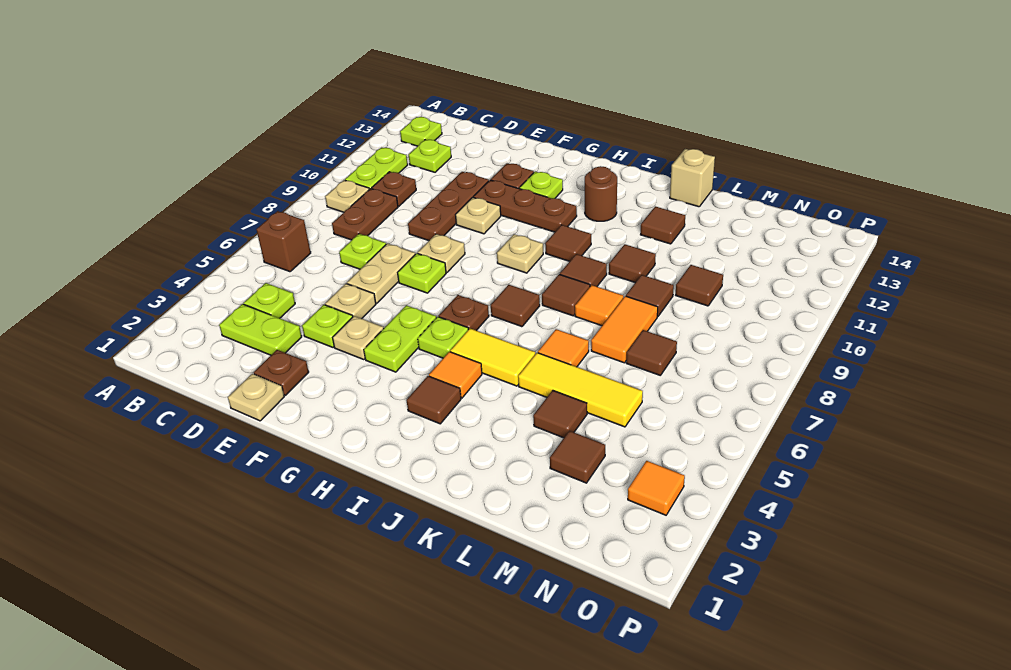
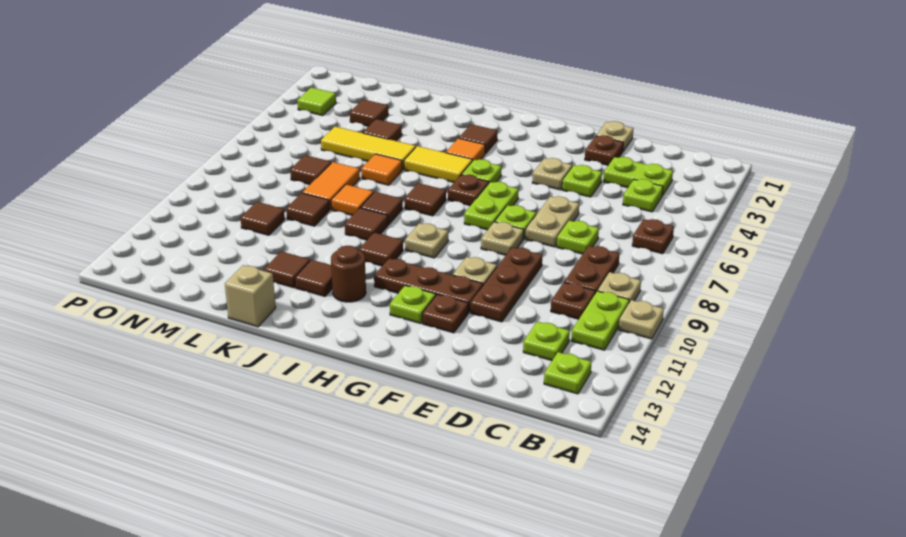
brown brick B6 level 1 -> brown plate B6 level 1
tan plate E5 level 1 -> tan plate A10 level 1
lime plate G4:G5 level 1 -> lime plate G6:G7 level 1
brown tile K10 level 1 -> brown tile J12 level 1
orange tile O3 level 1 -> lime tile O3 level 1

